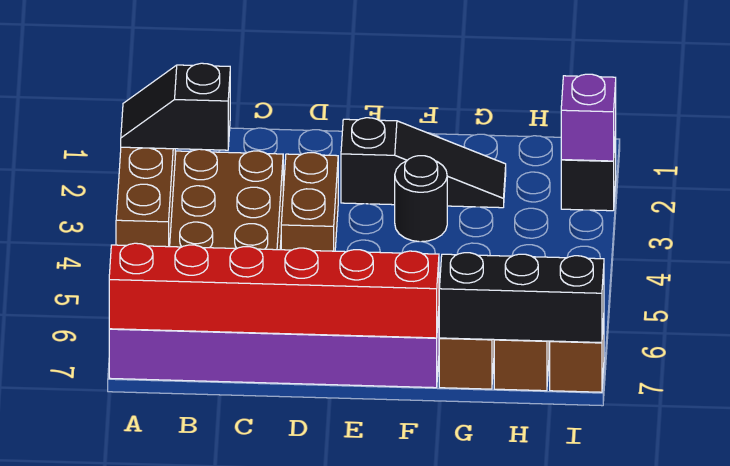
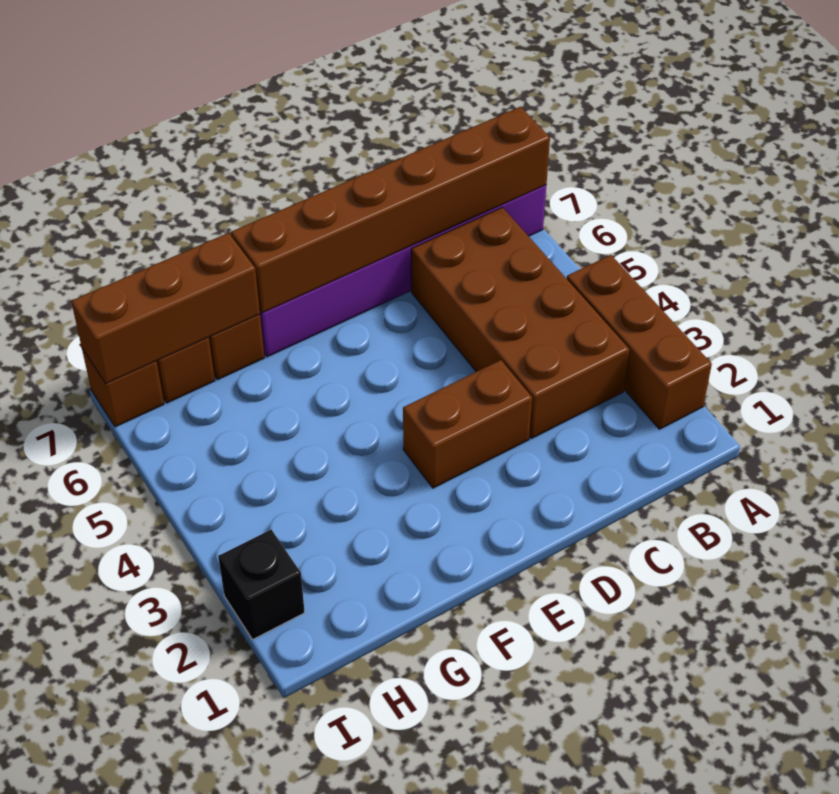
black slope A2:B2 level 2 top B -> none
red brick A7:F7 level 2 -> brown brick A7:F7 level 2
brown brick D3:D4 level 1 -> brown brick D3:E3 level 1
black slope E2:G2 level 1 top E -> none
black round brick F3 level 1 -> none
black brick G7:I7 level 2 -> brown brick G7:I7 level 2
purple brick I2 level 2 -> none

